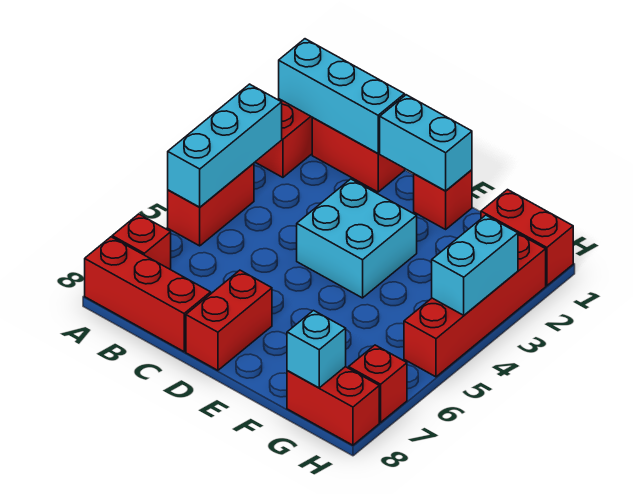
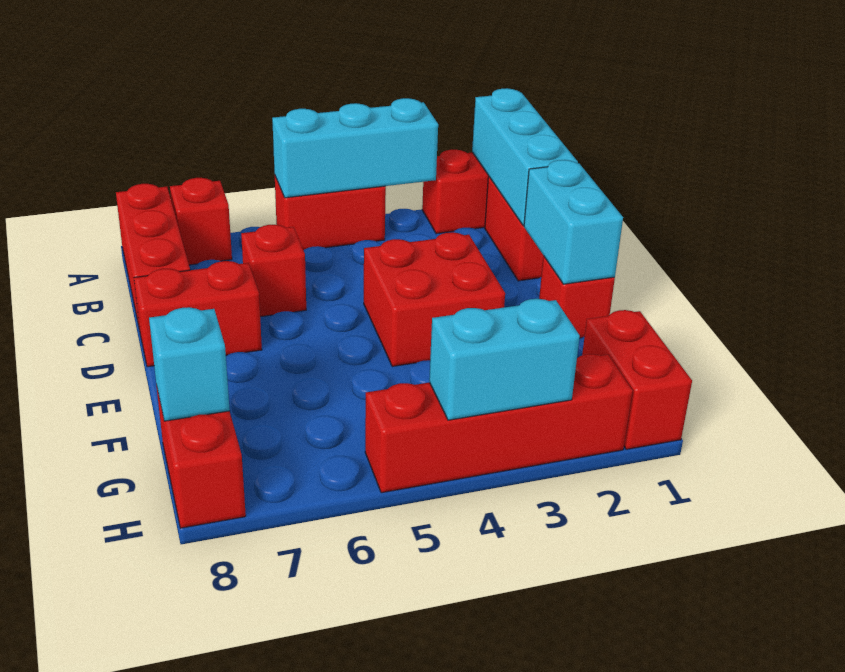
cyan brick D3:E4 level 1 -> red brick D3:E4 level 1
red brick H7 level 1 -> red brick C6 level 1

